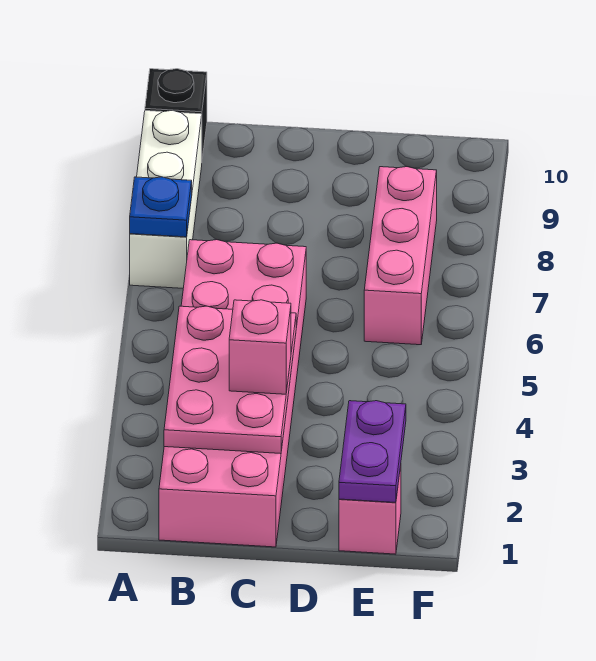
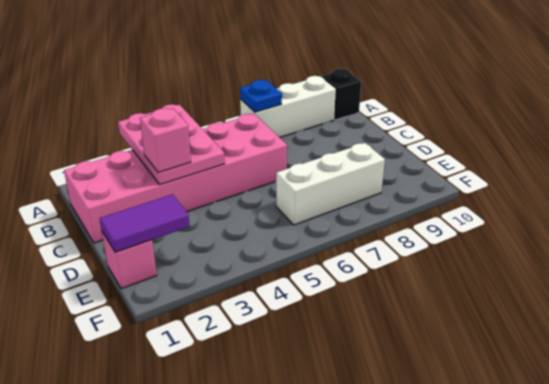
pink plate B2:C4 level 2 -> pink plate A3:C4 level 2
purple plate E1:E2 level 2 -> purple tile E1:E2 level 2
pink brick E6:E8 level 1 -> white brick E6:E8 level 1

